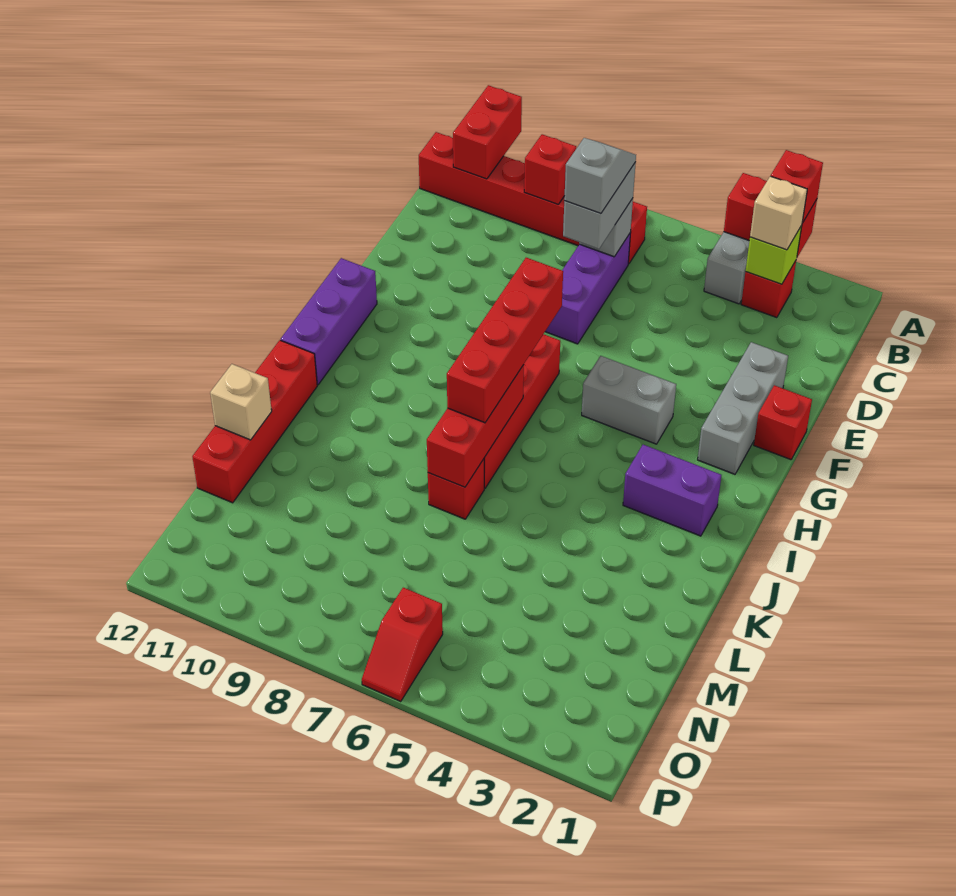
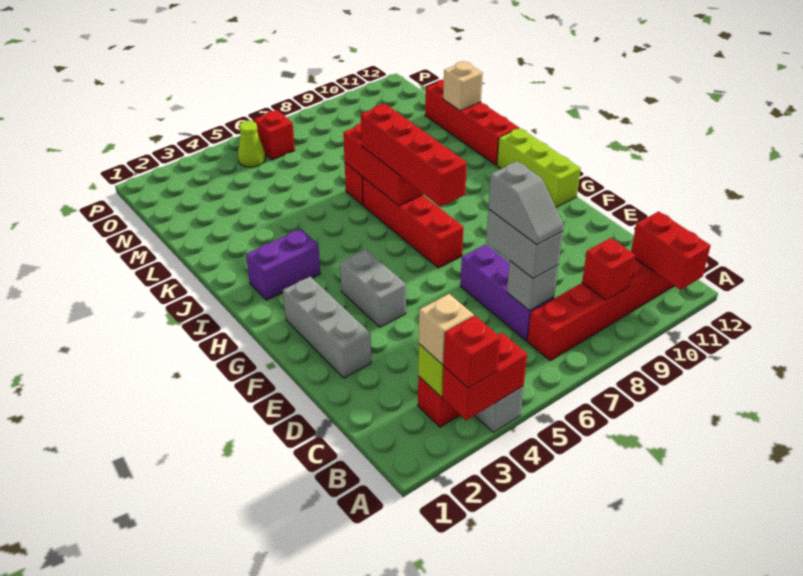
red brick F1 level 1 -> none
grey brick G4:G5 level 1 -> grey brick F4:G4 level 1
purple brick G12:I12 level 1 -> lime brick G12:I12 level 1
none -> lime cone O5 level 1

